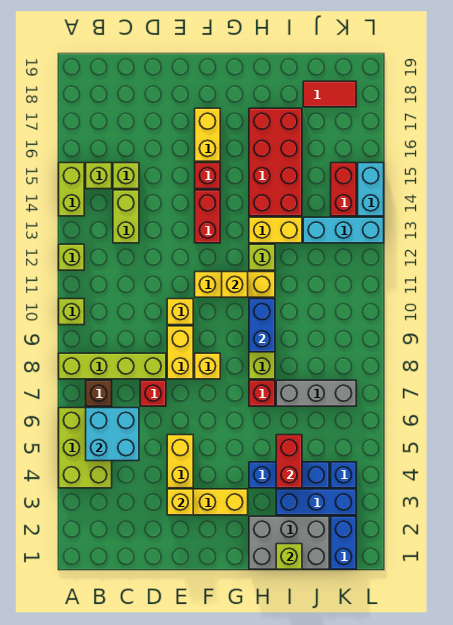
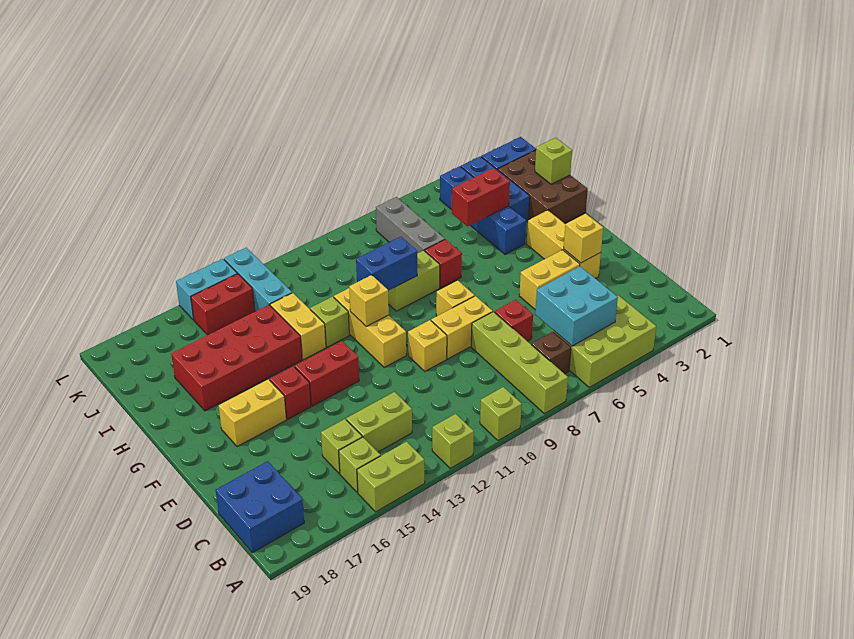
none -> blue brick B18:C19 level 1
grey brick H1:J2 level 1 -> brown brick H1:J2 level 1
red tile J18:K18 level 1 -> none

